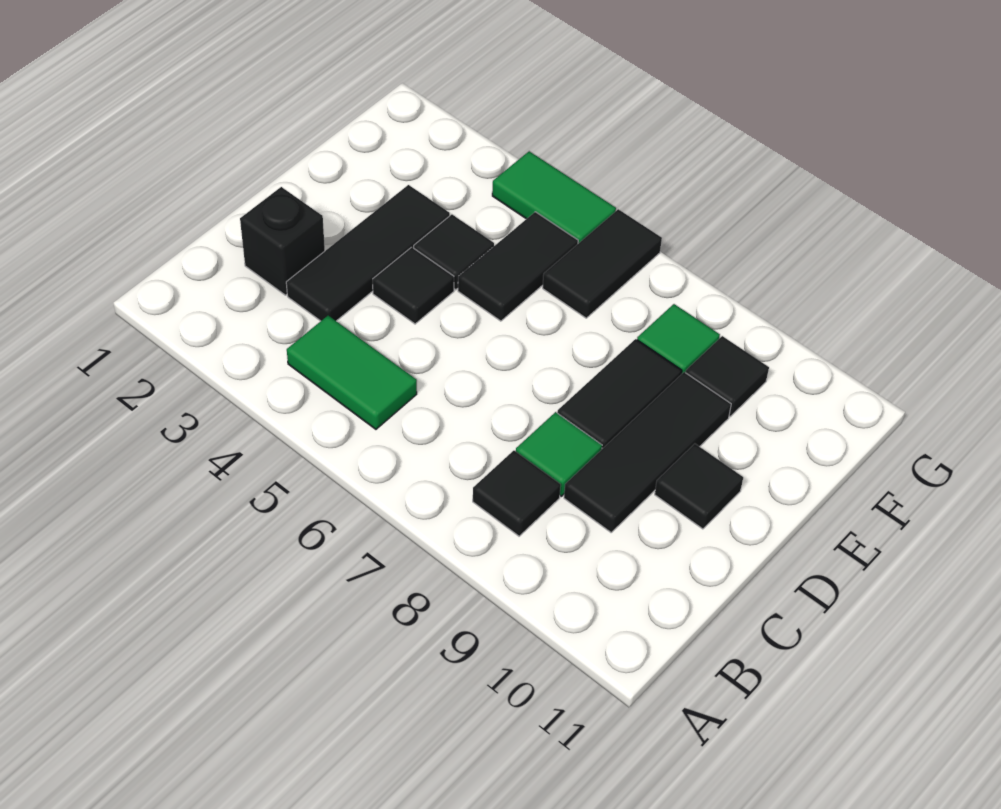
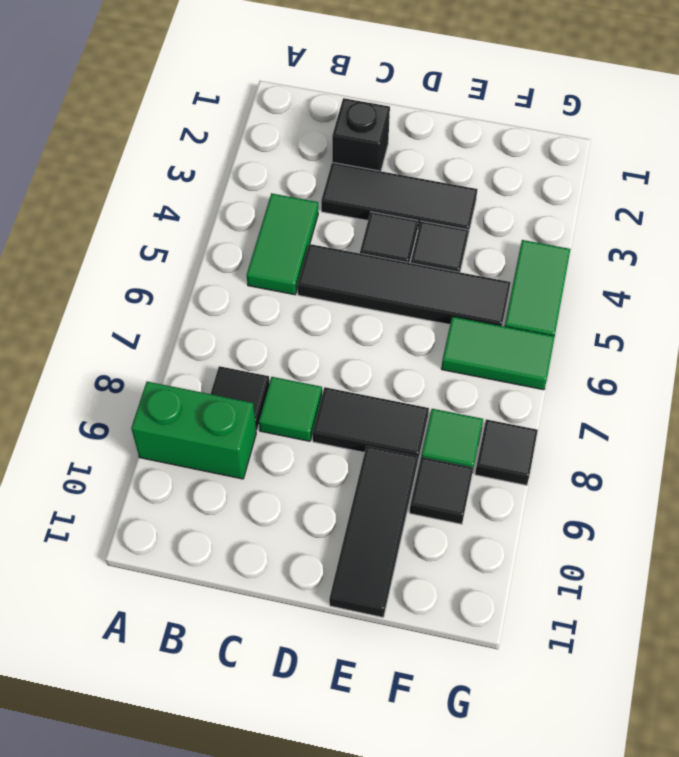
none -> green brick A9:B9 level 1
black tile C9:E9 level 1 -> black tile E9:E11 level 1
black tile D10 level 1 -> black tile G8 level 1
black tile E5:F5 level 1 -> black tile C5:F5 level 1
black tile F6:G6 level 1 -> green tile F6:G6 level 1

